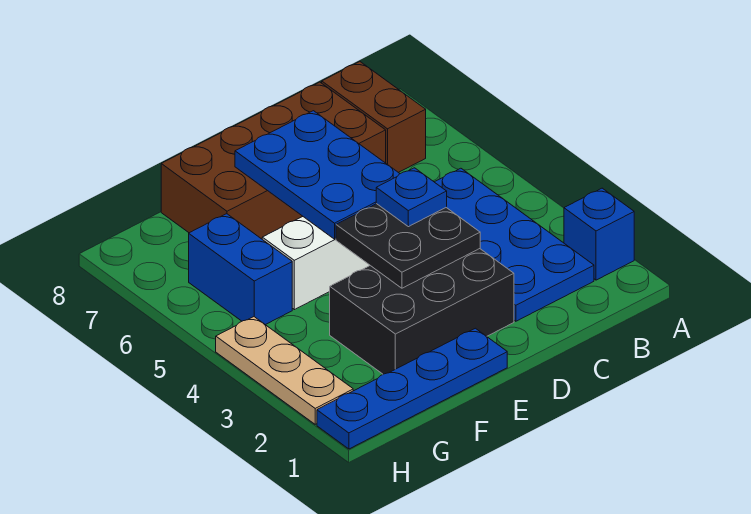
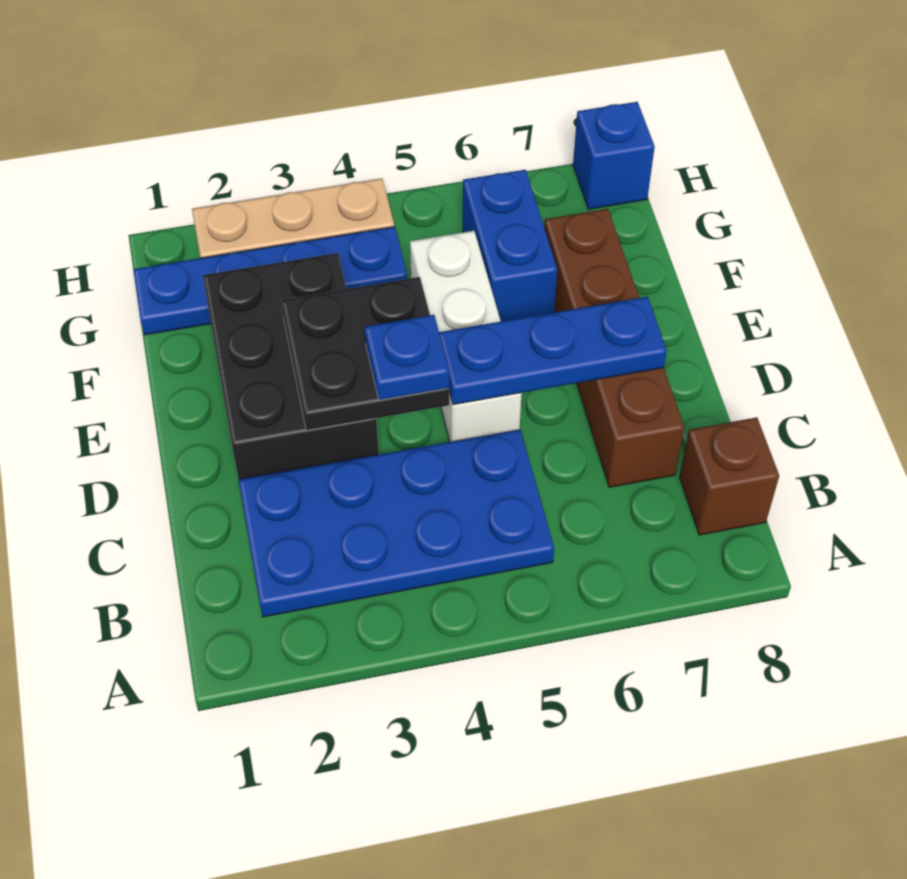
blue brick A2 level 1 -> blue brick H8 level 1
brown brick B7:B8 level 1 -> brown brick B8 level 1
brown brick C7:F8 level 1 -> brown brick C7:F7 level 1
blue plate D5:E7 level 2 -> blue plate D5:D7 level 2
blue plate E1:H1 level 1 -> blue plate G1:G4 level 1
blue brick G5:G6 level 1 -> blue brick F6:G6 level 1

